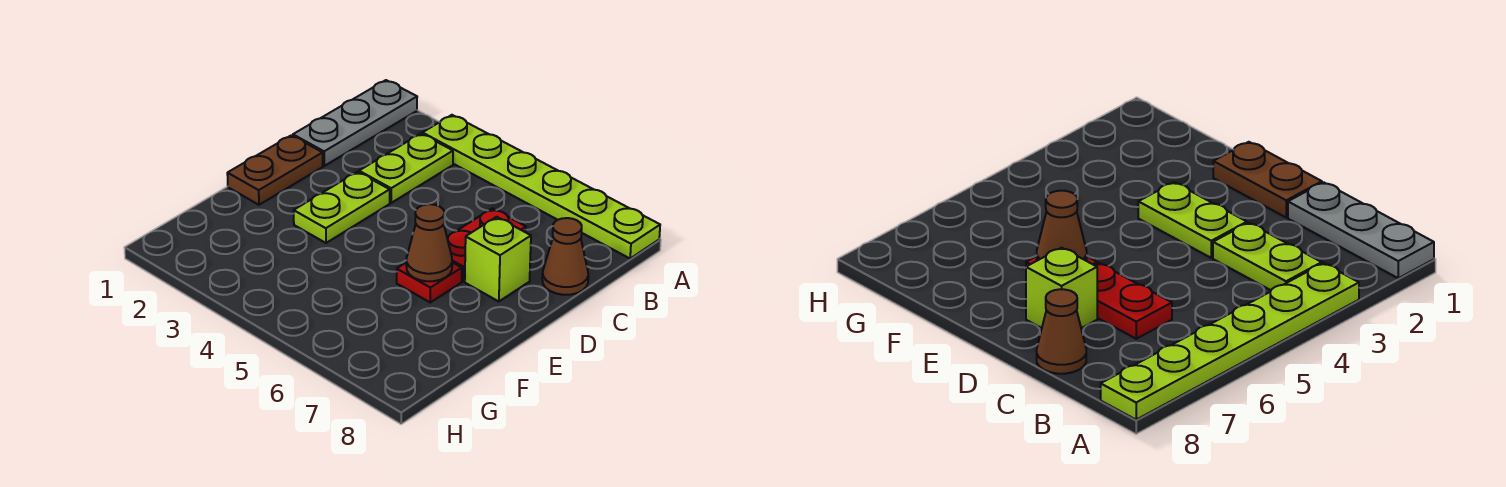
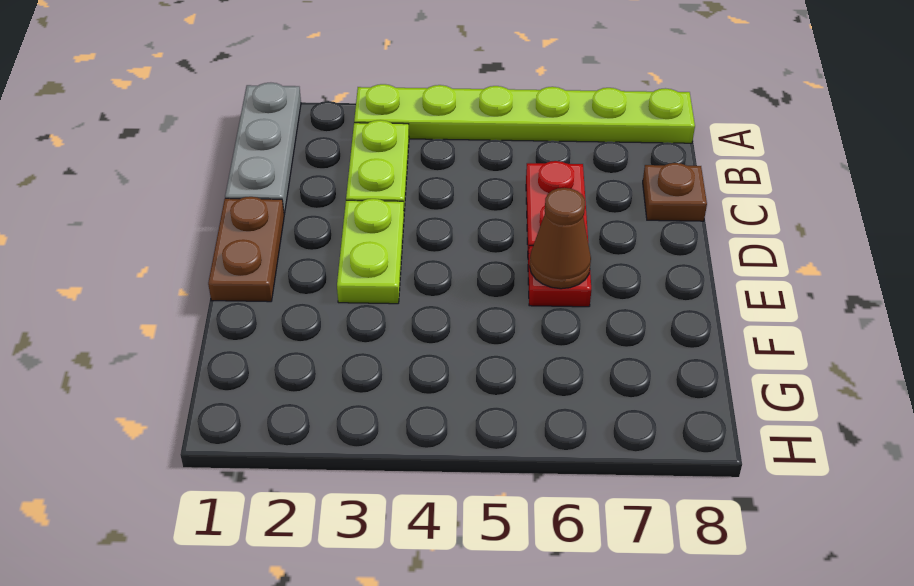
brown cone C8 level 1 -> brown plate C8 level 1
lime brick D7 level 1 -> none

